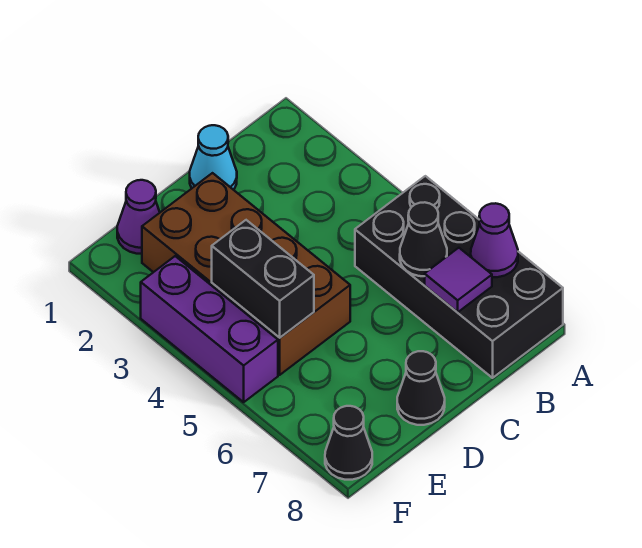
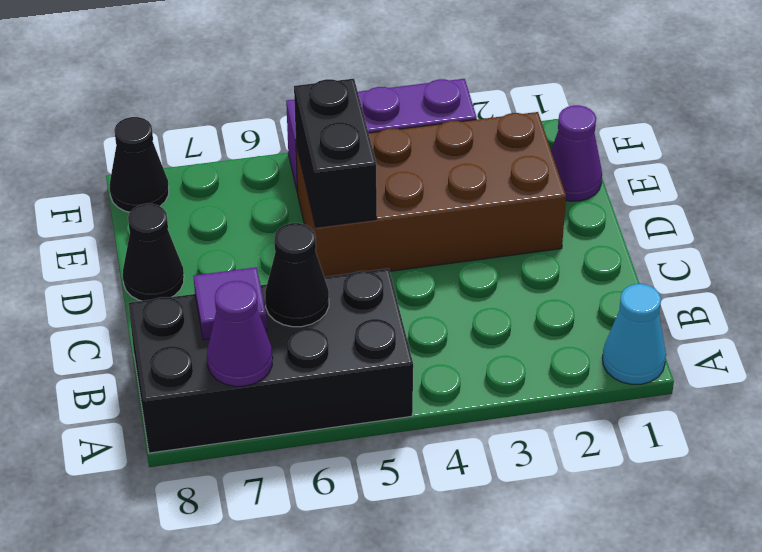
cyan cone C1 level 1 -> cyan cone A1 level 1
black brick E4:E5 level 2 -> black brick D5:E5 level 2

